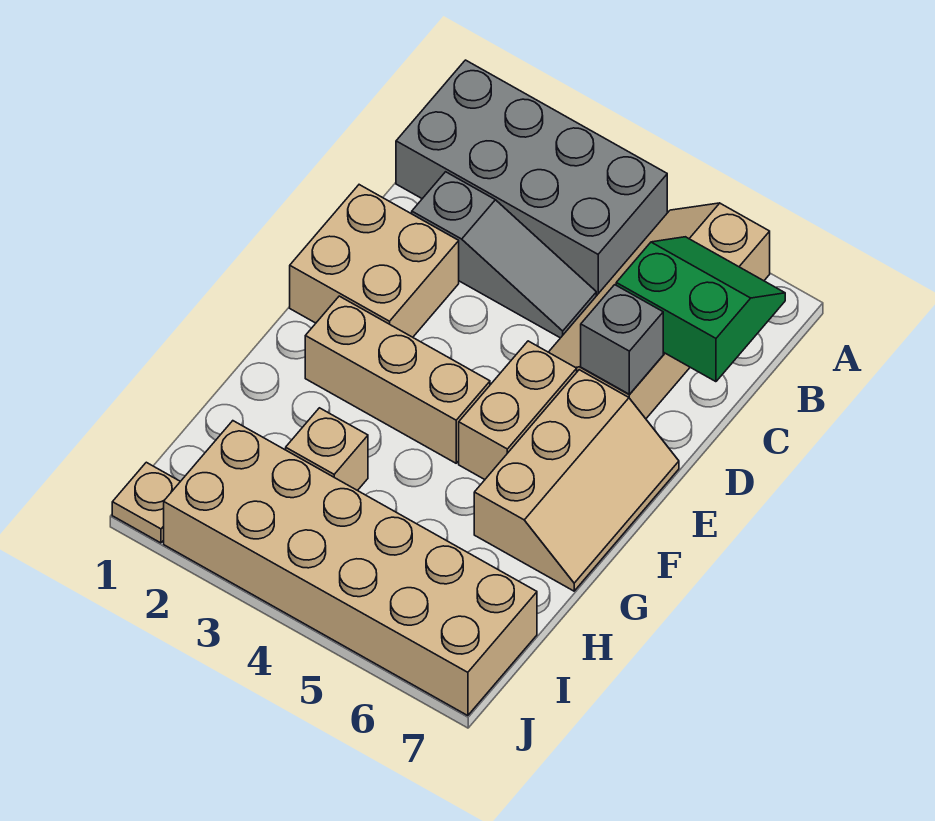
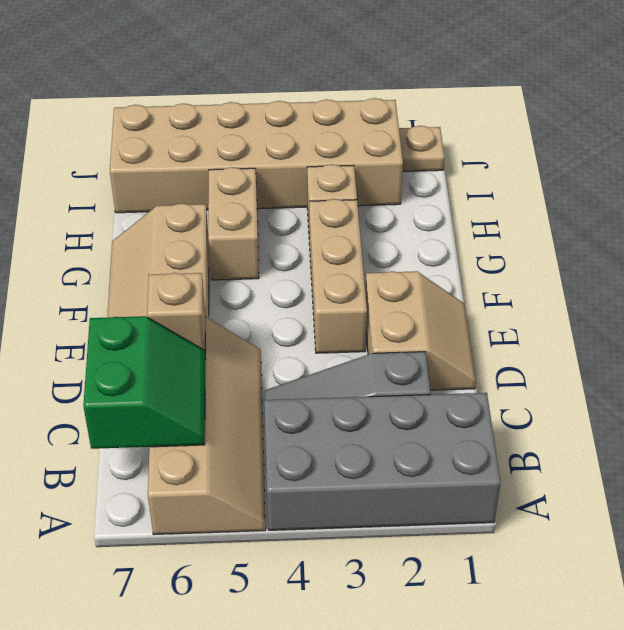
green slope B6:C7 level 2 top C -> green slope B6:C7 level 2 top 7
tan brick D1:E2 level 1 -> tan slope D1:E2 level 1 top 2
grey brick D6 level 2 -> tan brick D6 level 2
tan brick E5:F5 level 1 -> tan brick G5:H5 level 1
tan brick F2:F4 level 1 -> tan brick E3:G3 level 1

